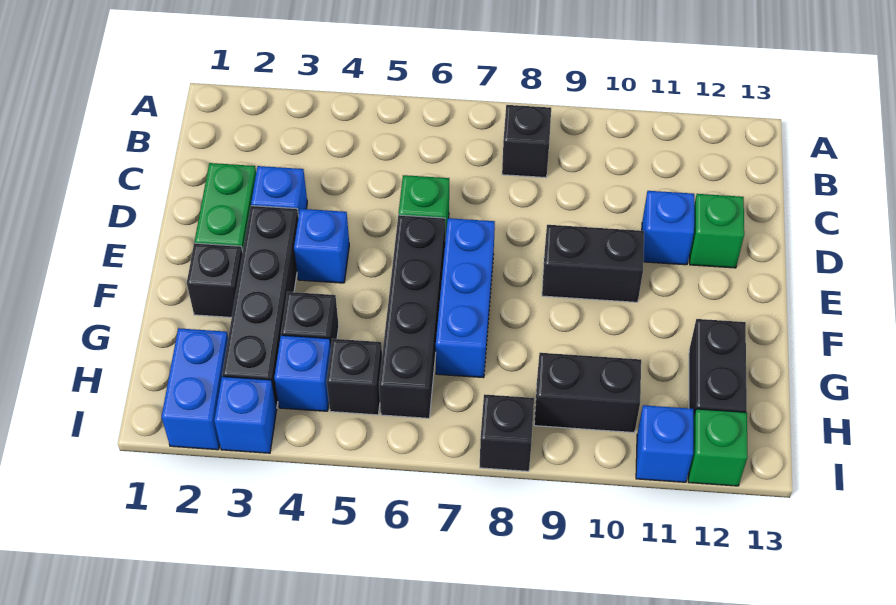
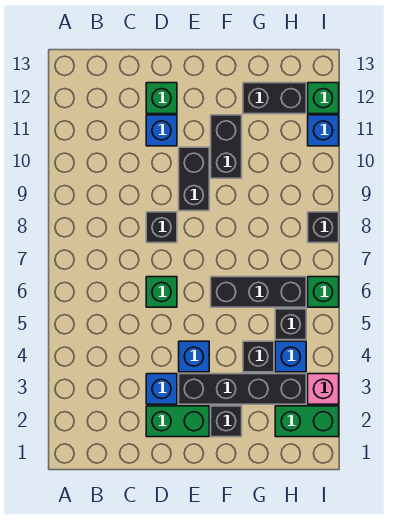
black brick B8 level 1 -> black brick D8 level 1
black brick E6:H6 level 1 -> black brick F6:H6 level 1
blue brick E7:G7 level 1 -> none
blue brick H2:I2 level 1 -> green brick H2:I2 level 1
black brick H9:H10 level 1 -> black brick F10:F11 level 1
blue brick I3 level 1 -> pink brick I3 level 1
none -> green brick I6 level 1

